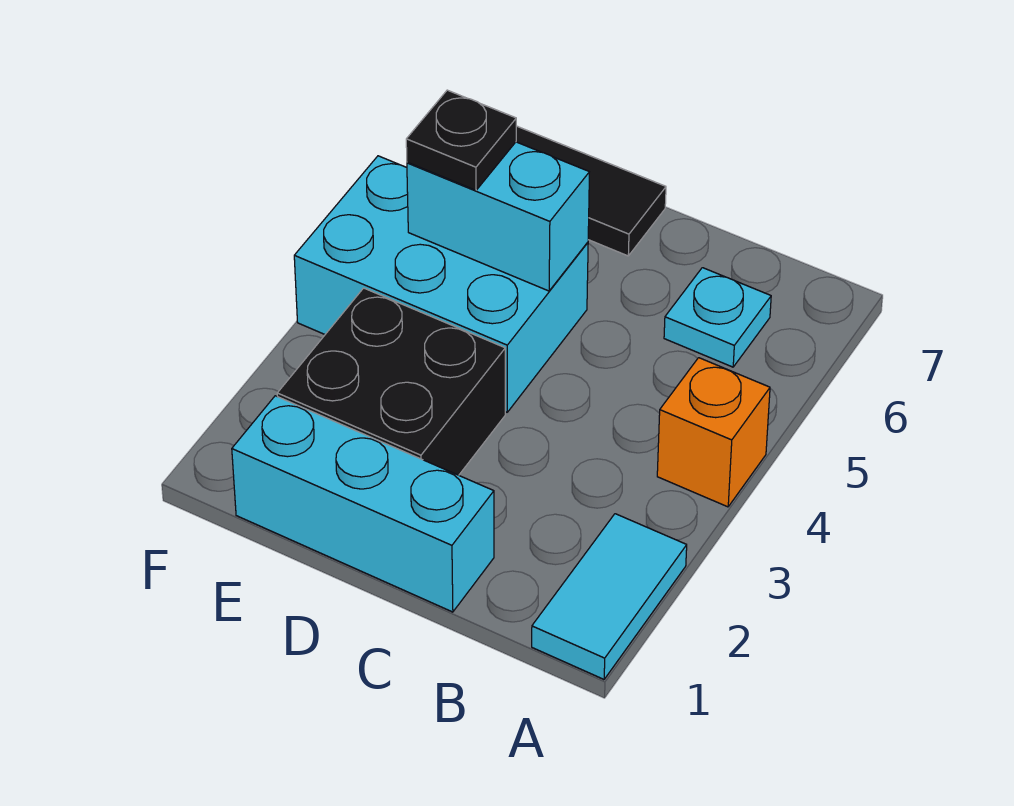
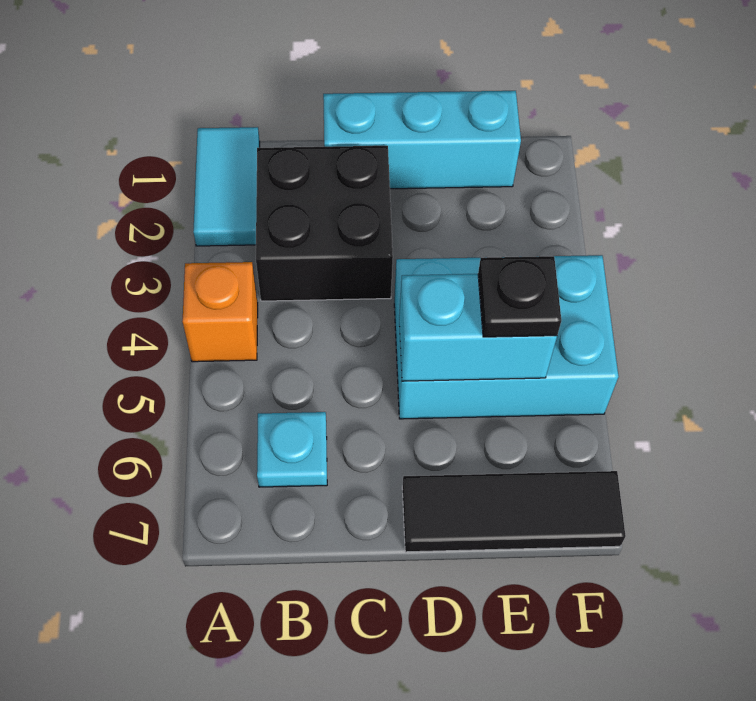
black brick D2:E3 level 1 -> black brick B2:C3 level 1

